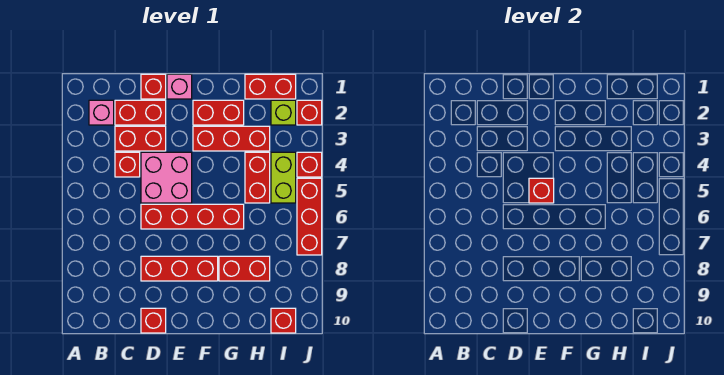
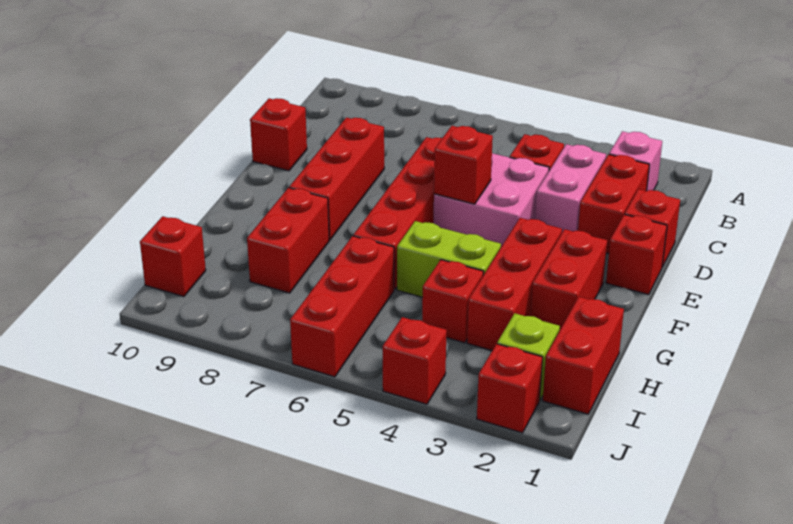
red brick C3:D3 level 1 -> pink brick C3:D3 level 1
pink brick E1 level 1 -> red brick E1 level 1
red brick H4:H5 level 1 -> red brick H4 level 1
lime brick I4:I5 level 1 -> lime brick G4:G5 level 1
red brick J5:J7 level 1 -> red brick H6:J6 level 1

